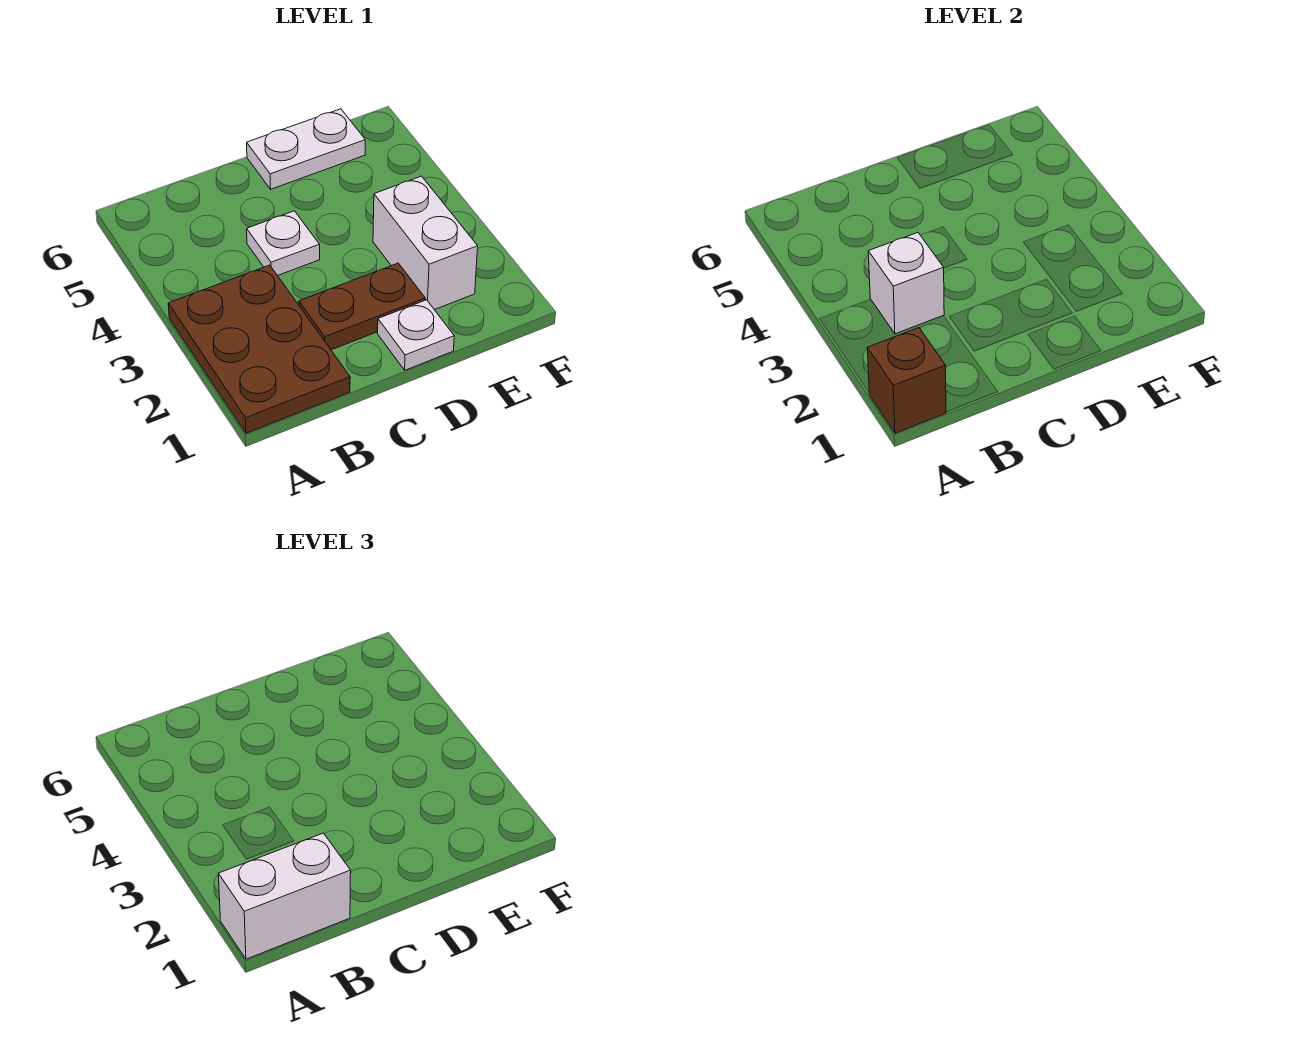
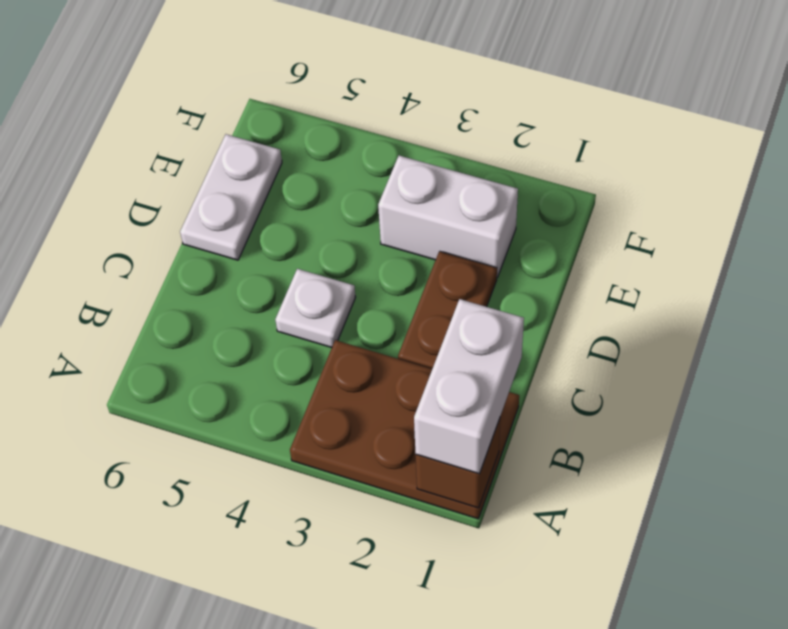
white brick B3 level 2 -> none
white plate D1 level 1 -> none

